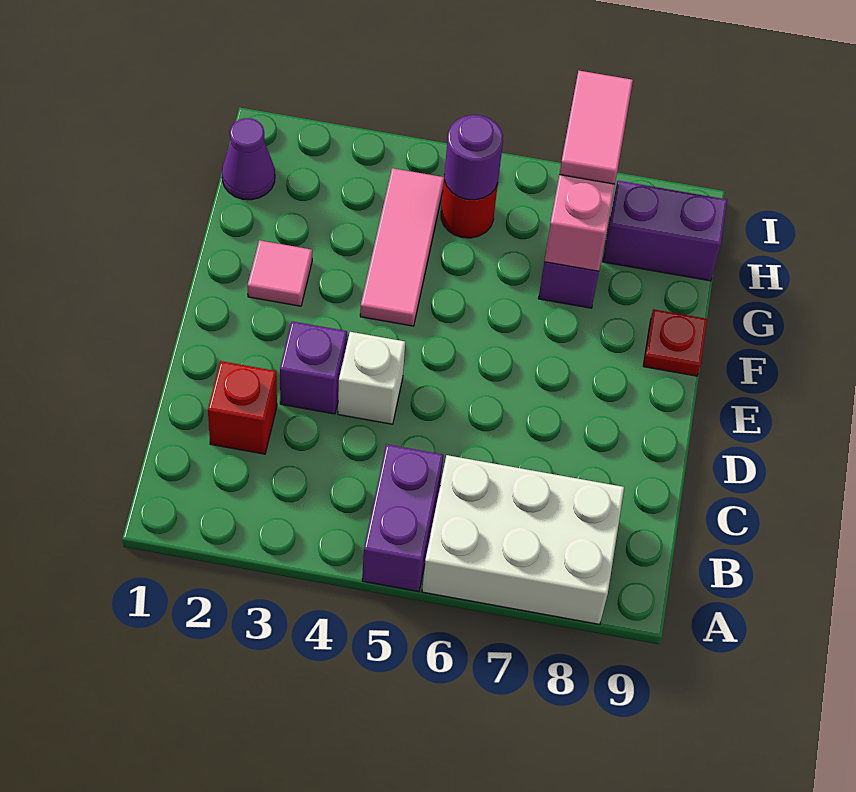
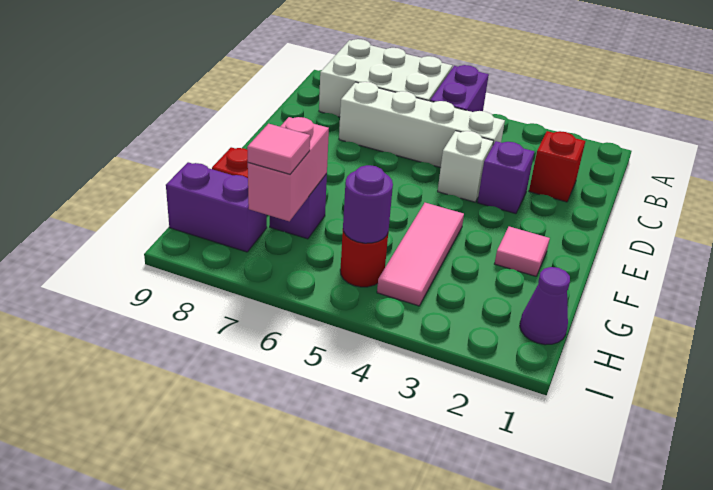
none -> white brick C4:C7 level 1
pink tile H7:I7 level 3 -> pink tile H7 level 3

